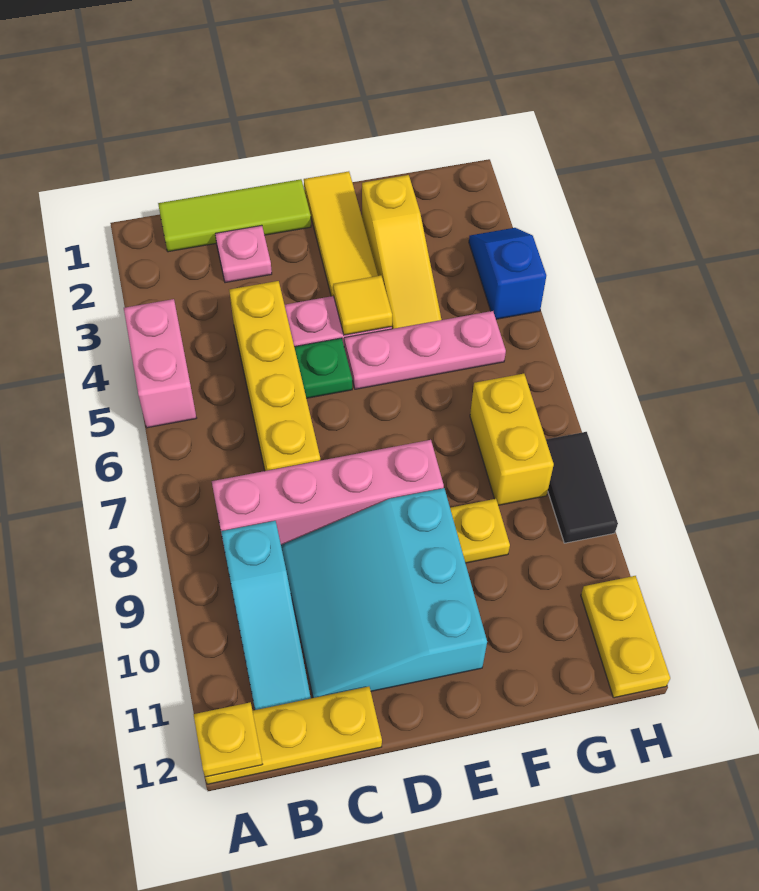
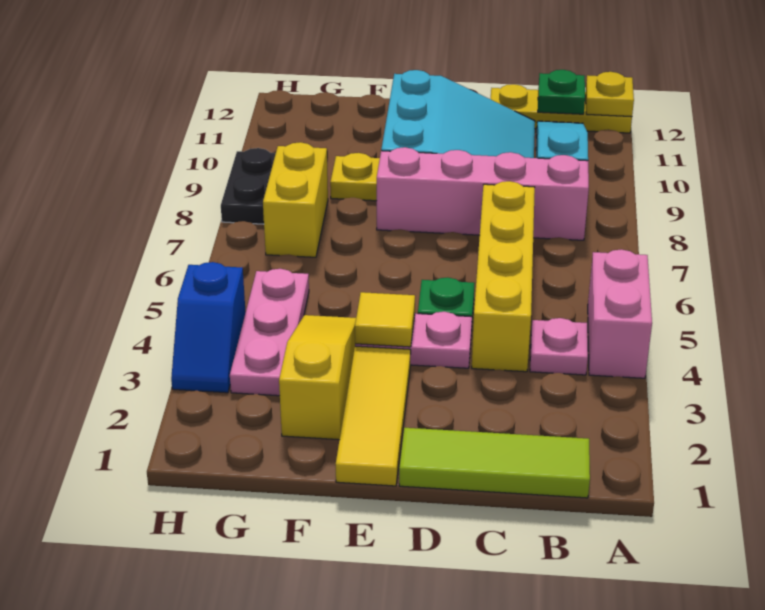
none -> green plate B12 level 2
pink plate C2 level 1 -> pink plate B4 level 1
pink plate E5:G5 level 1 -> pink plate G3:G5 level 1
black tile H8:H9 level 1 -> black plate H8:H9 level 1
yellow plate H11:H12 level 1 -> none

